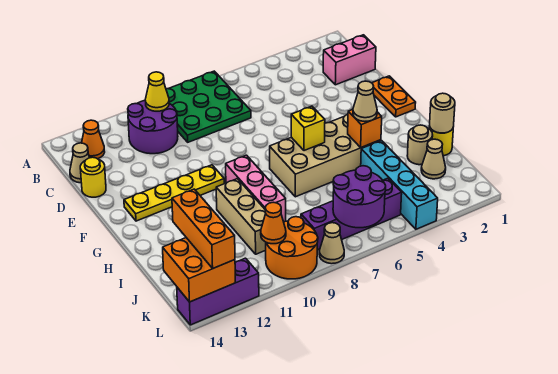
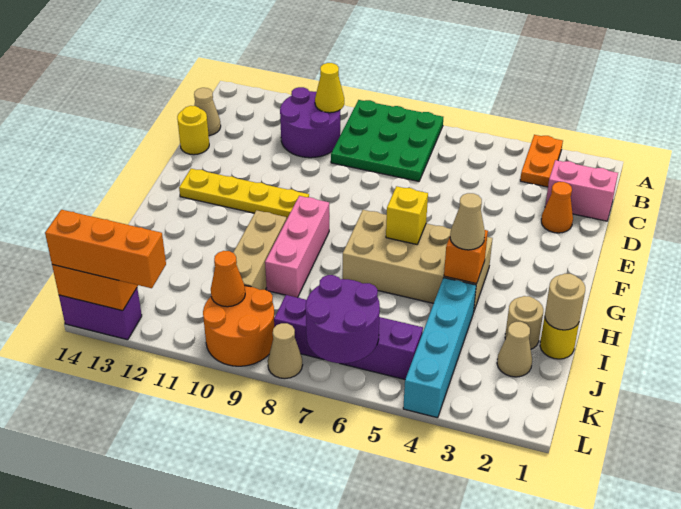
orange cone B13 level 1 -> orange cone D2 level 1
orange plate E1:F1 level 1 -> orange plate A3:B3 level 1
orange brick J13:L13 level 3 -> orange brick L12:L14 level 3
purple brick L12:L14 level 1 -> purple brick L13:L14 level 1

